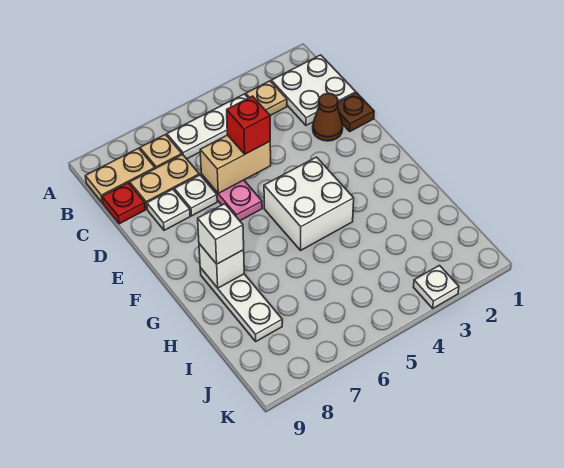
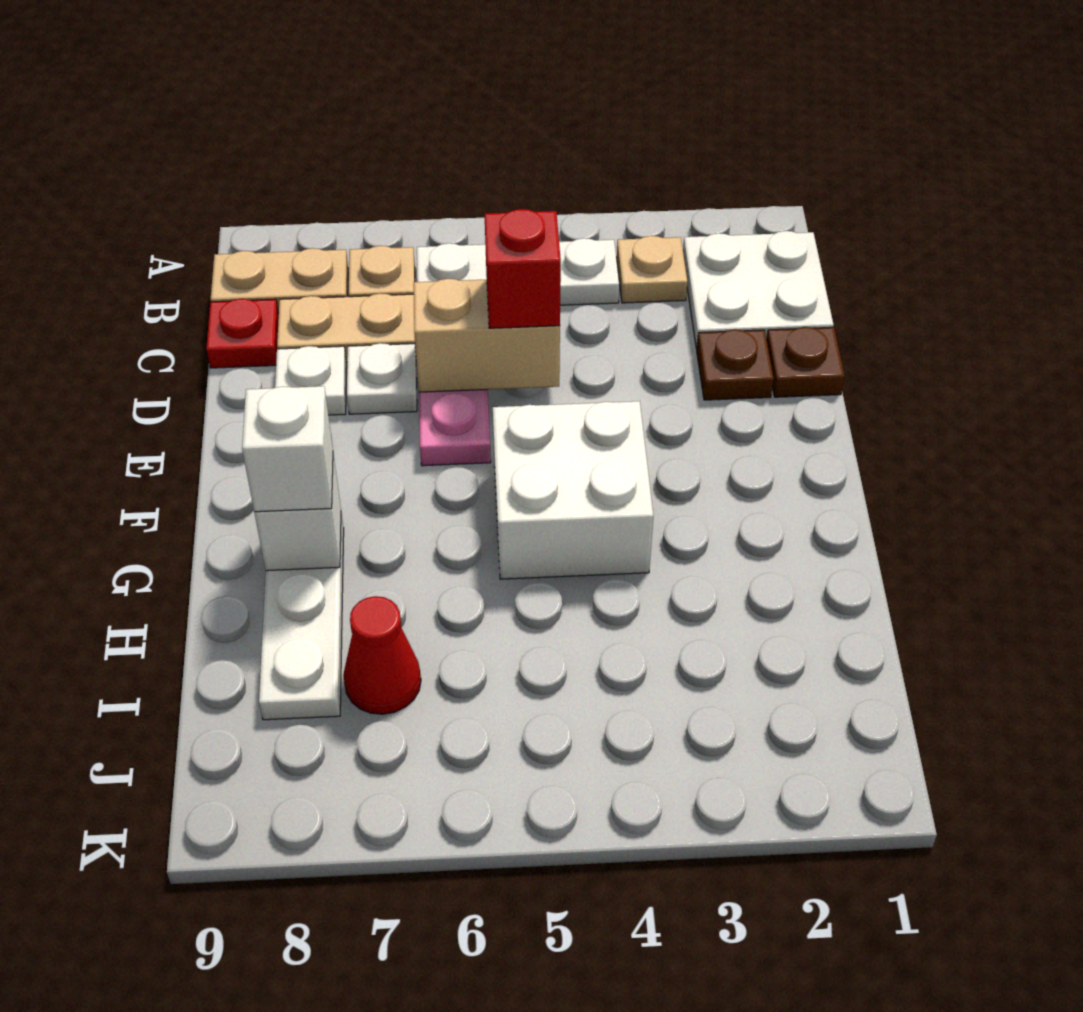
brown cone D2 level 1 -> brown plate D2 level 1
none -> red cone I7 level 1
white plate K3 level 1 -> none

